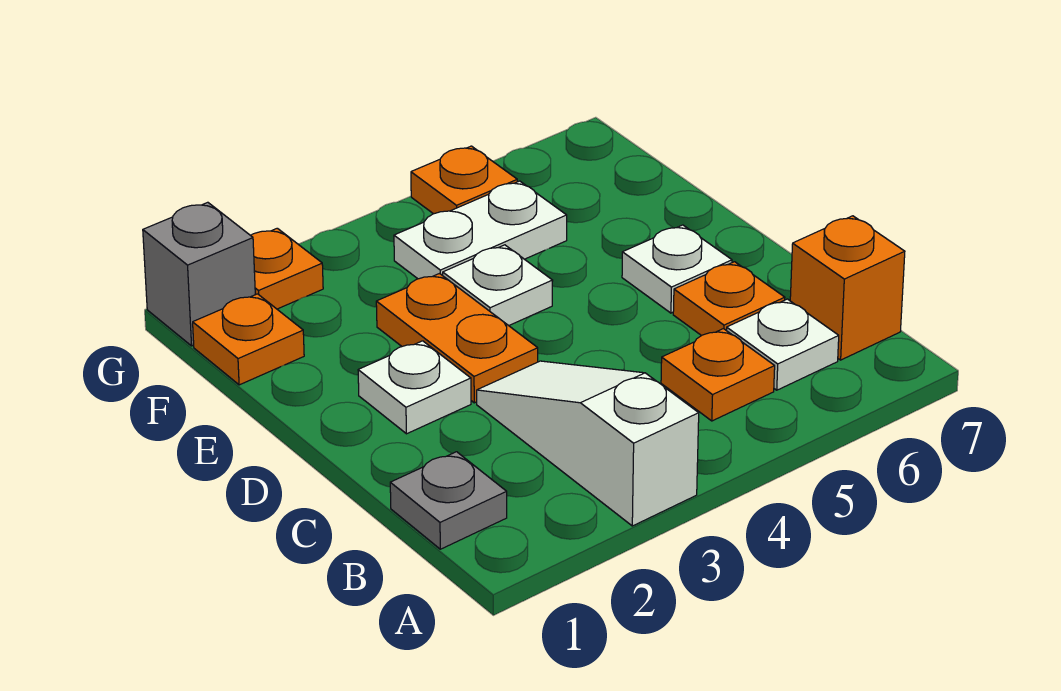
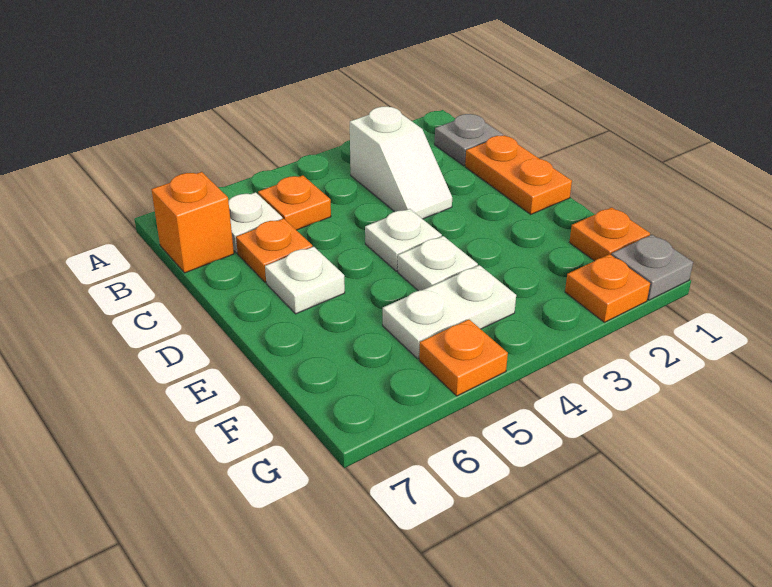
white slope A3:C3 level 1 top A -> white slope B3:C3 level 1 top B
white plate D2 level 1 -> white plate D4 level 1
orange plate D3:E3 level 1 -> orange plate C1:D1 level 1
grey brick G1 level 1 -> grey plate G1 level 1

